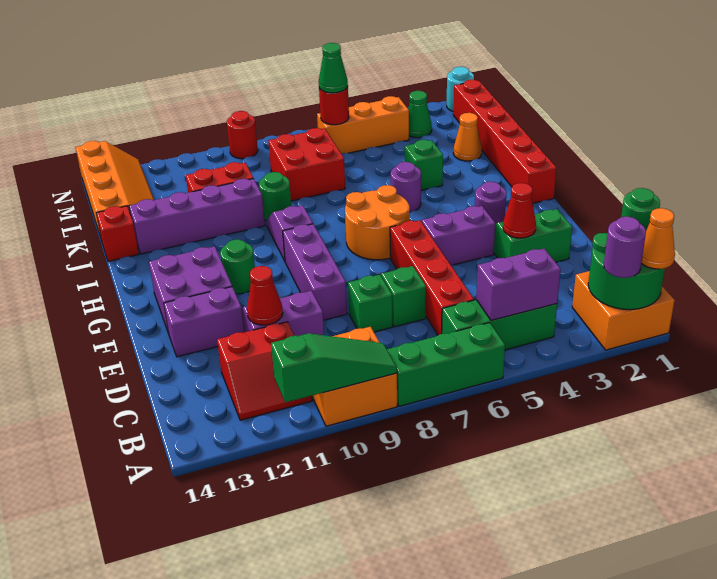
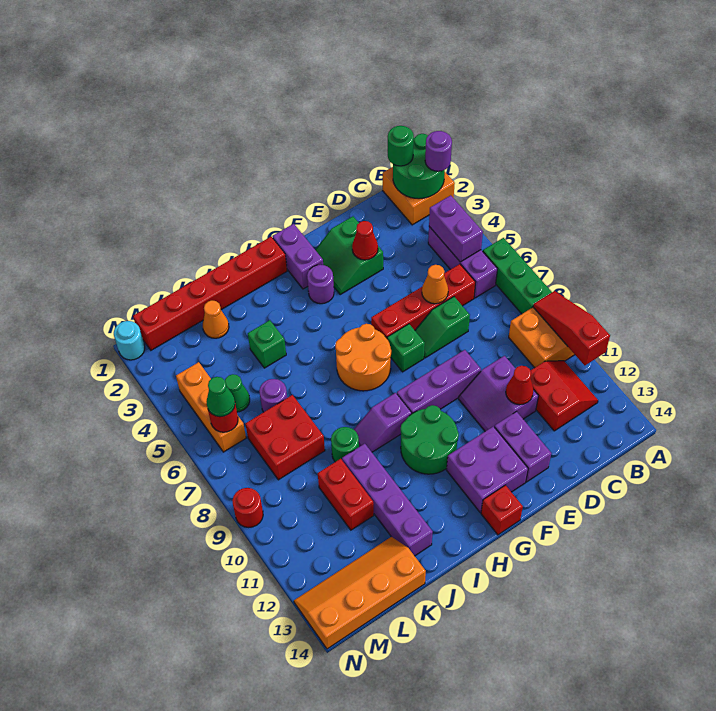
orange cone A1 level 3 -> orange cone D6 level 2
green slope A9:A11 level 2 top 11 -> red slope A9:A11 level 2 top 11
green brick B4:B6 level 1 -> purple brick B4:B6 level 1
green brick D8 level 1 -> green brick F7 level 1
purple brick F4:F5 level 1 -> purple brick G1:G2 level 1
green round brick G11 level 1 -> green round brick G10:H11 level 1
purple round brick I5 level 1 -> purple round brick K6 level 1
red brick J14 level 1 -> red brick G14 level 1
green cone M3 level 1 -> green cone L5 level 1

